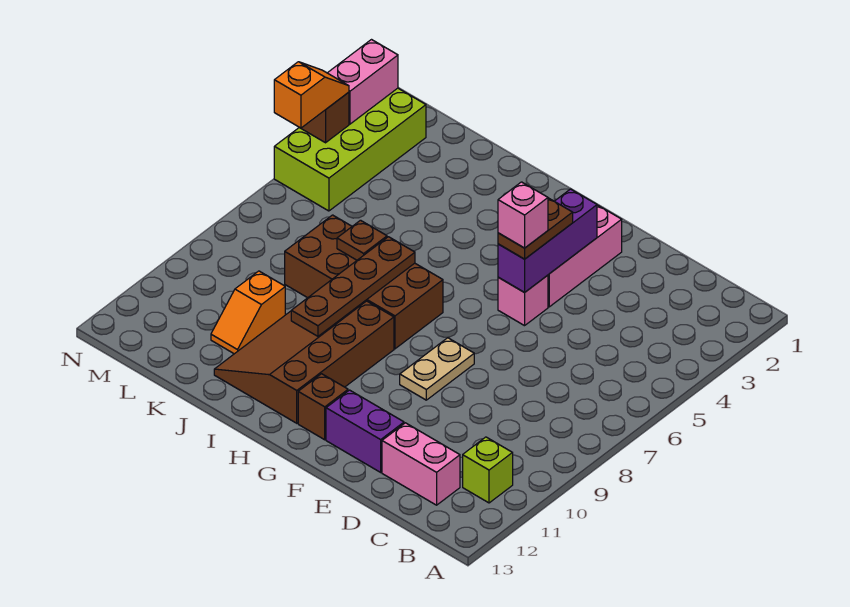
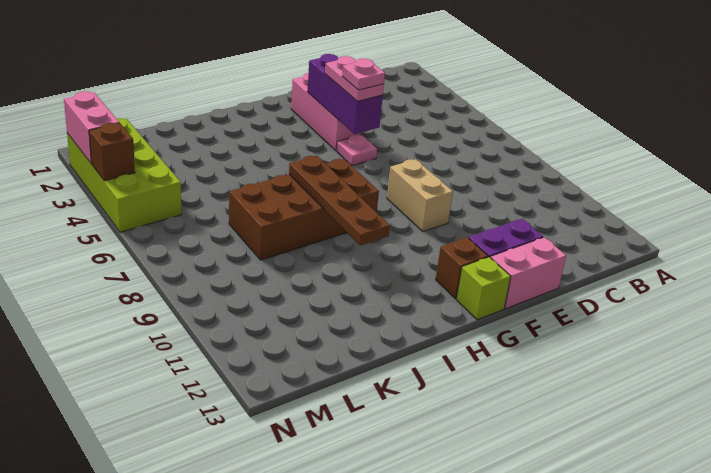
lime brick B11 level 1 -> lime brick G13 level 1
pink brick C12:D12 level 1 -> pink brick E13:F13 level 1
brown plate F4:F5 level 3 -> pink plate F4:F5 level 3
pink brick F5 level 1 -> pink plate F5 level 1
pink brick F5 level 4 -> pink plate F5 level 4
tan plate F8:F9 level 1 -> tan brick F8:F9 level 1
brown slope H9:J12 level 1 top H -> none
brown plate J7 level 2 -> none
orange slope K10:K11 level 1 top 10 -> none
orange slope N4:N5 level 3 top 5 -> none

